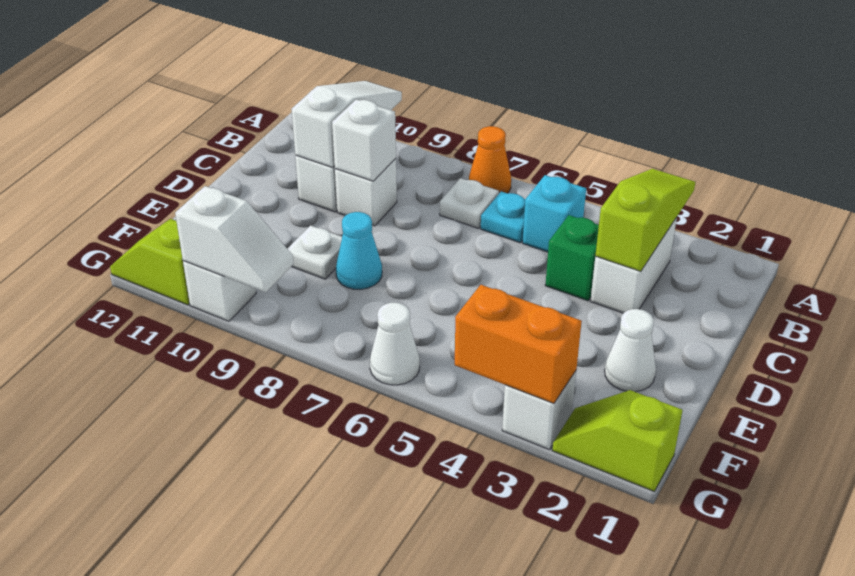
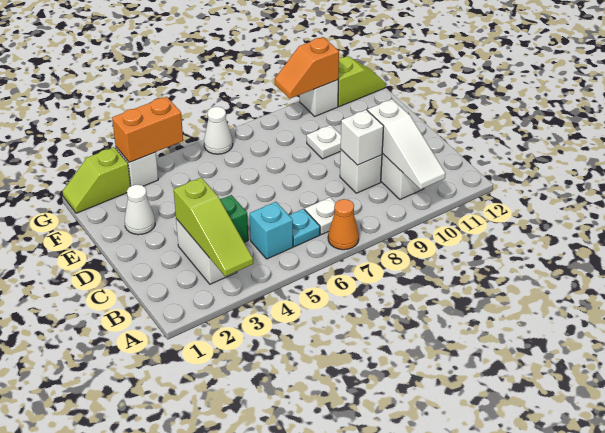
cyan cone E8 level 1 -> none
lime slope G1:G2 level 1 top 1 -> lime slope G1:G2 level 1 top 2
white slope G9:G10 level 2 top 10 -> orange slope G9:G10 level 2 top 10

